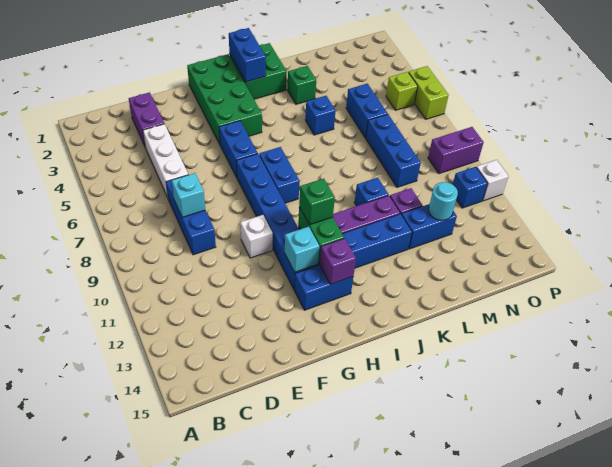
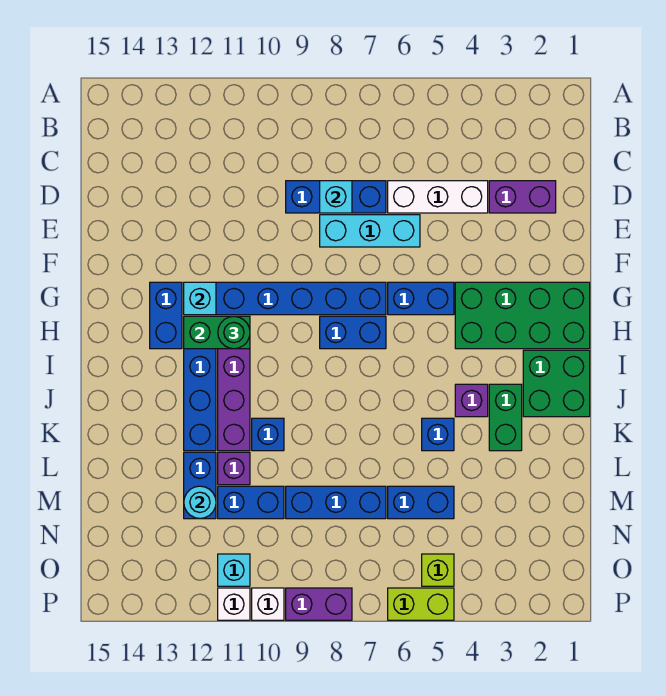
none -> cyan brick E6:E8 level 1
white brick F10 level 1 -> white brick P10 level 1
green brick H11 level 3 -> green round brick H11 level 3
purple brick H13 level 2 -> purple brick J4 level 1
blue brick I1:I2 level 2 -> blue brick M10:M11 level 1
green brick K3 level 1 -> green brick J3:K3 level 1
purple brick O9:P9 level 1 -> purple brick P8:P9 level 1
blue brick O11 level 1 -> cyan brick O11 level 1

